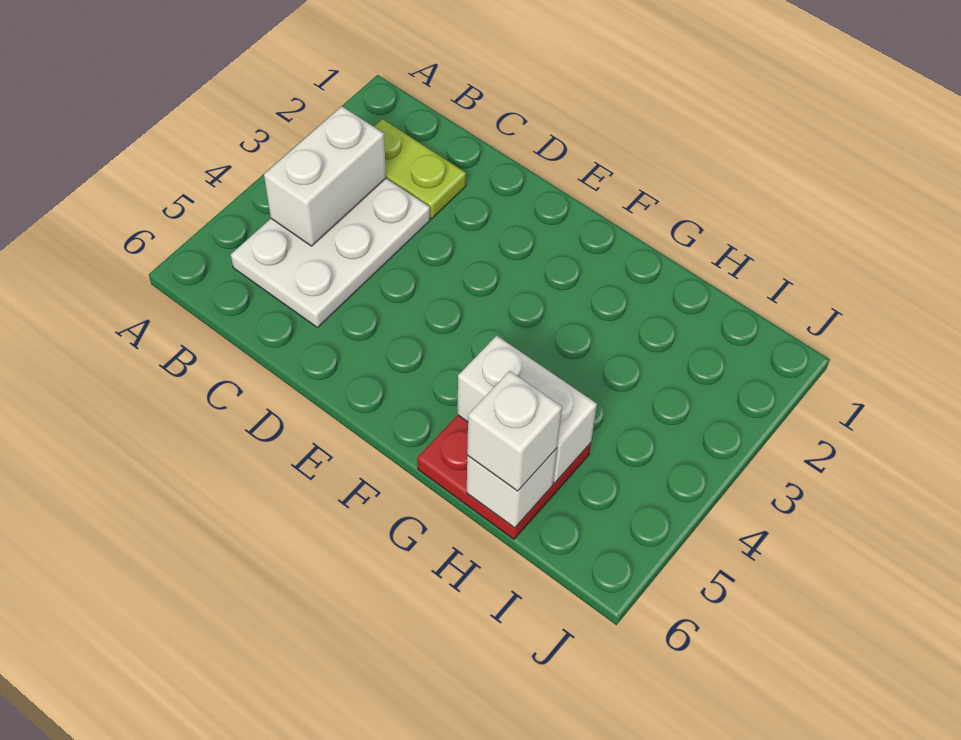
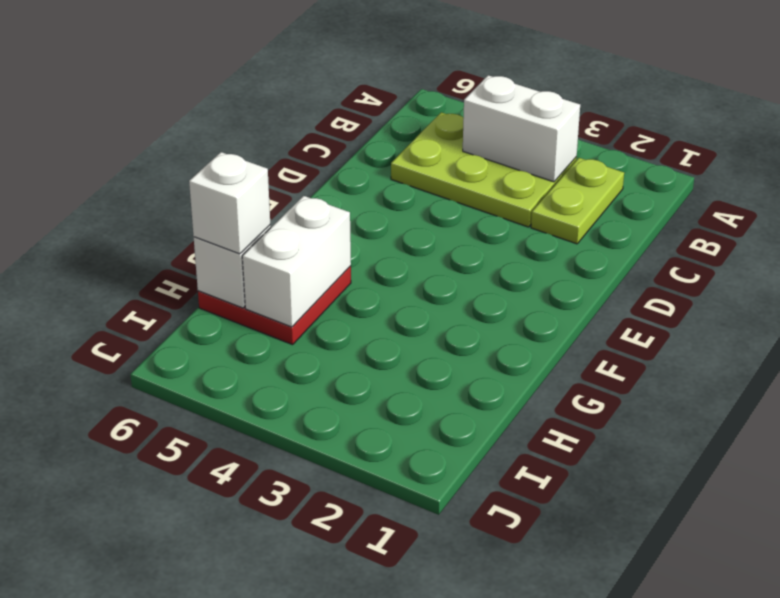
white plate B3:C5 level 1 -> lime plate B3:C5 level 1

